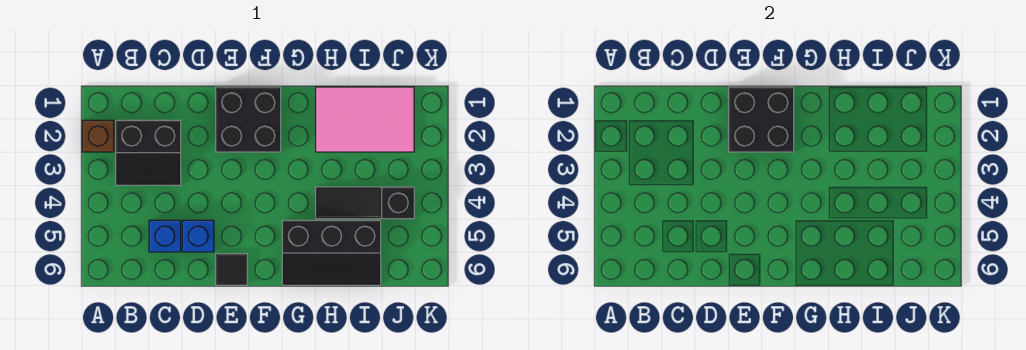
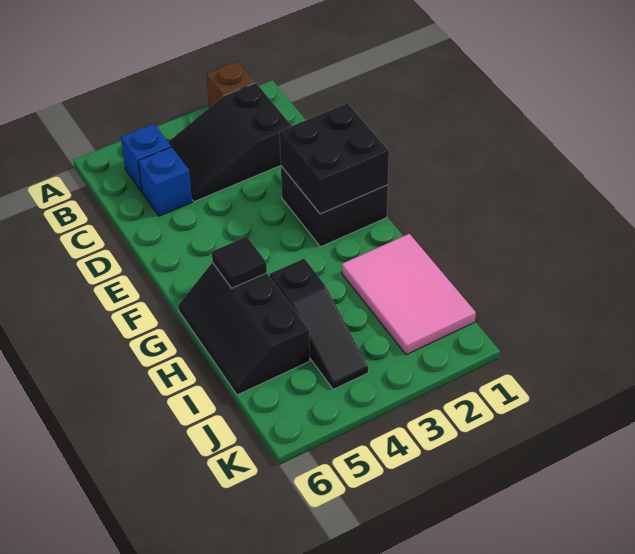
black slope B2:C3 level 1 top 2 -> black slope B2:C4 level 1 top 2
blue brick D5 level 1 -> blue brick B5 level 1
black tile E6 level 1 -> black tile G5 level 2
black slope H4:J4 level 1 top J -> black slope H4:J4 level 1 top H

